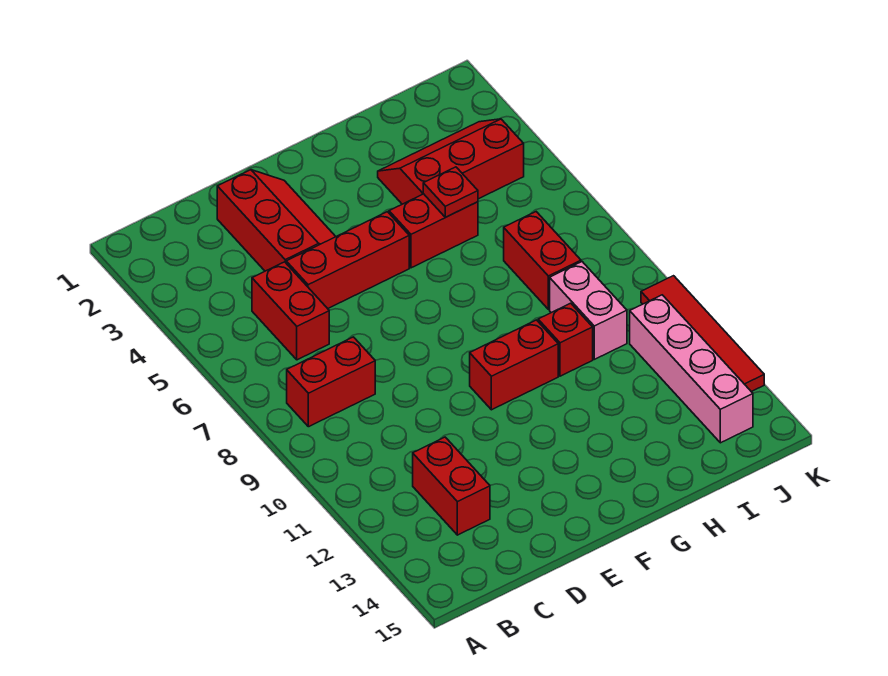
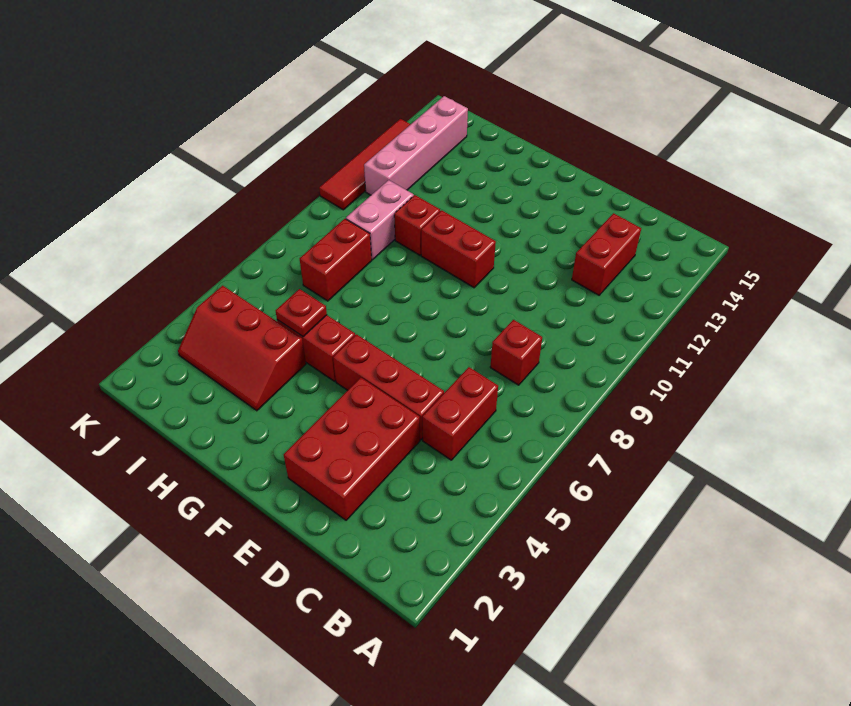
red brick B8:C8 level 1 -> red brick C8 level 1
red slope D2:E4 level 1 top D -> red brick D2:E4 level 1

